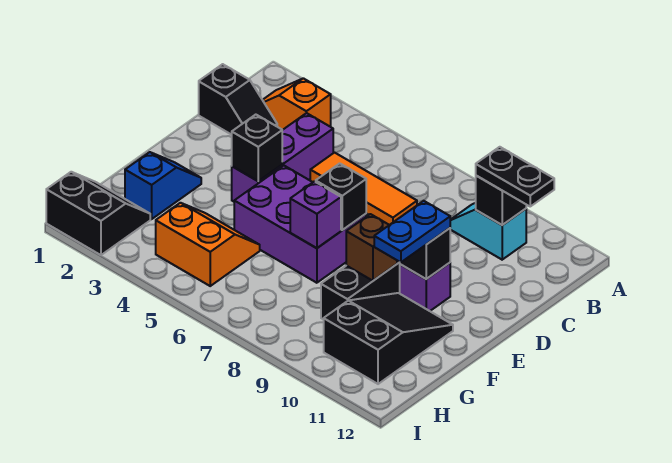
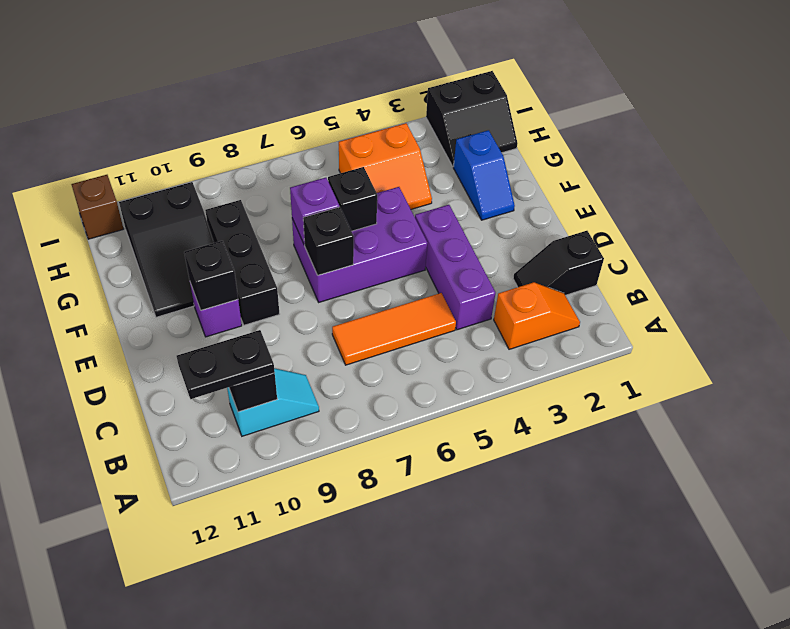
black brick E4 level 2 -> black brick F6 level 2
blue plate E10:F10 level 3 -> none
brown brick F9 level 2 -> brown brick I12 level 1

